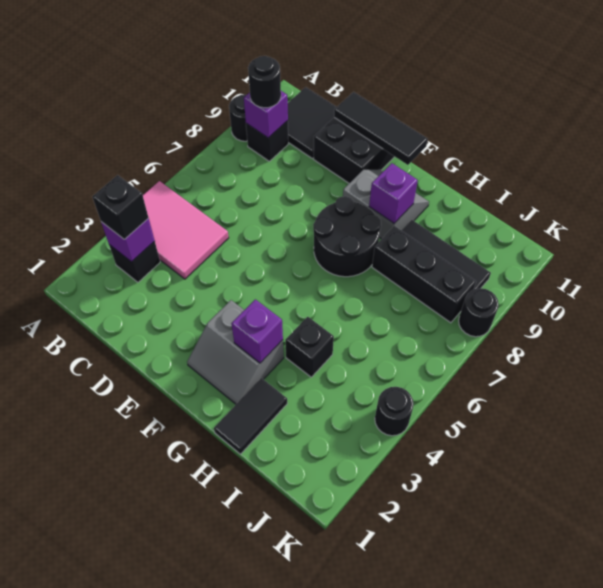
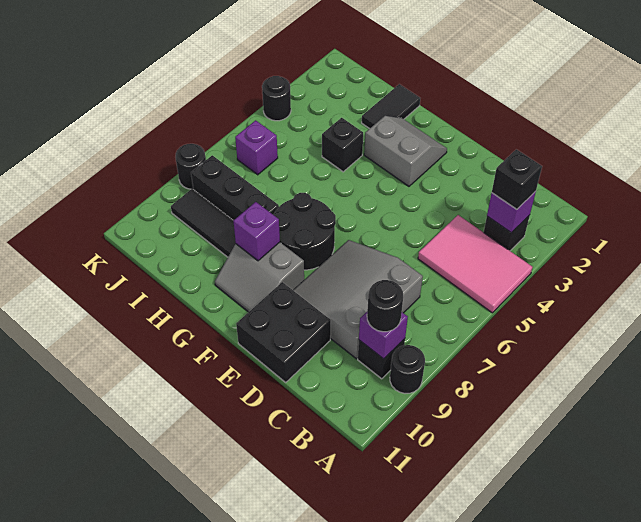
black tile B10:C11 level 1 -> none
none -> grey slope C7:E9 level 1 top C
black tile D11:F11 level 2 -> none
purple brick G3 level 2 -> purple brick J6 level 1

